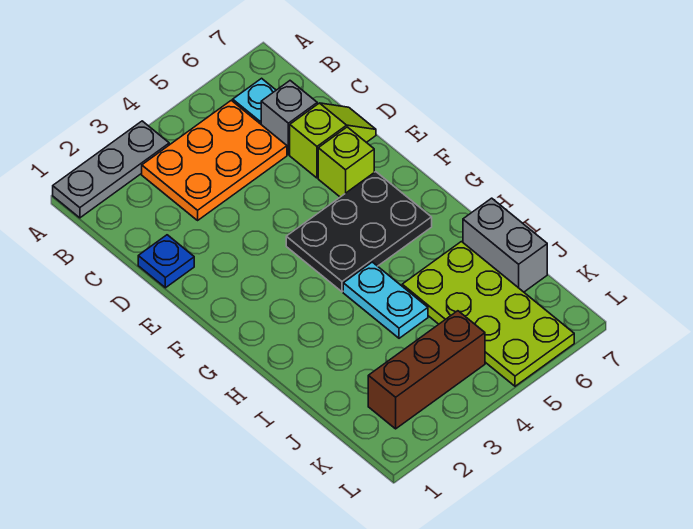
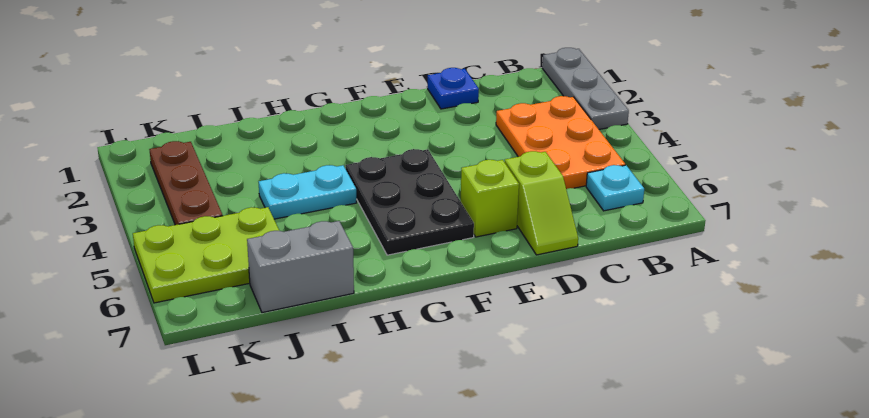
grey brick C6 level 1 -> none
lime plate I5:L6 level 1 -> lime plate J5:L6 level 1
brown brick K2:K4 level 1 -> brown plate K2:K4 level 1

